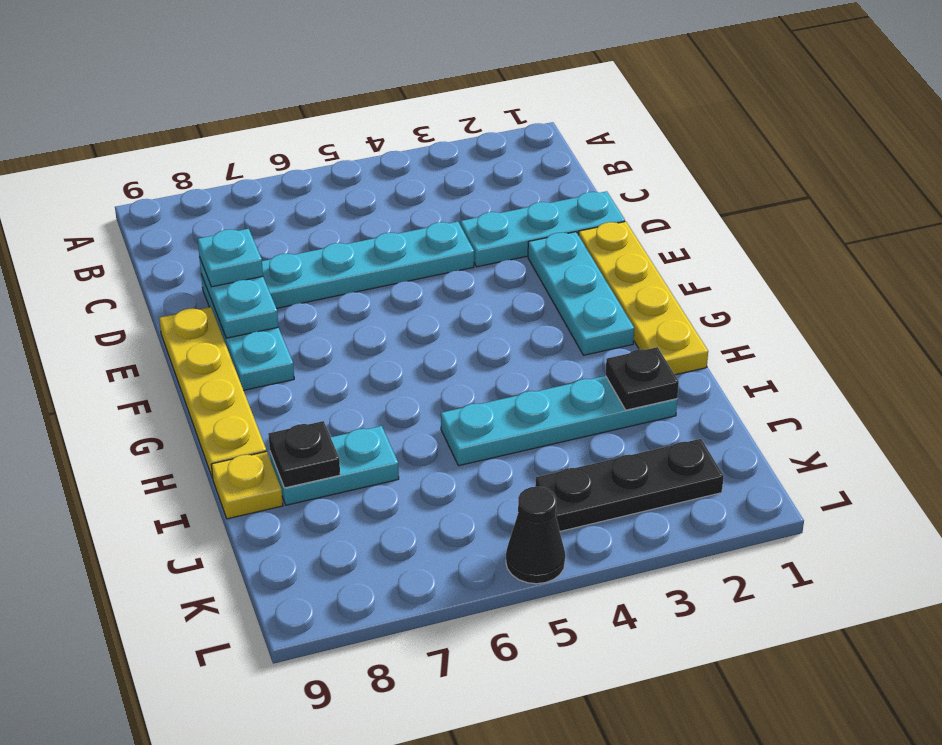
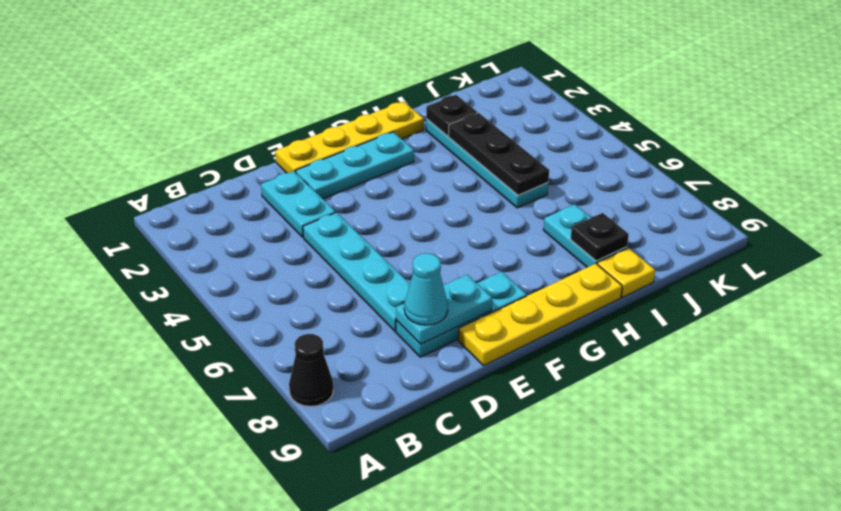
cyan plate D1:D3 level 1 -> cyan plate D2:D3 level 1
cyan plate D8 level 3 -> cyan cone D8 level 3
black plate K2:K4 level 1 -> black plate I3:I5 level 2
black cone L5 level 1 -> black cone A8 level 1

